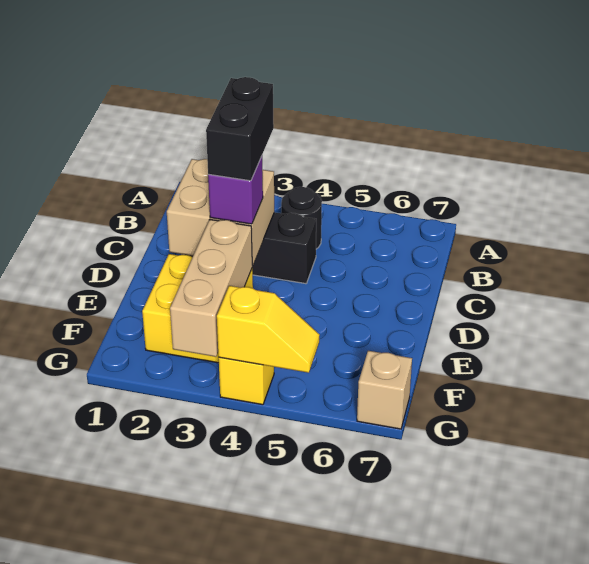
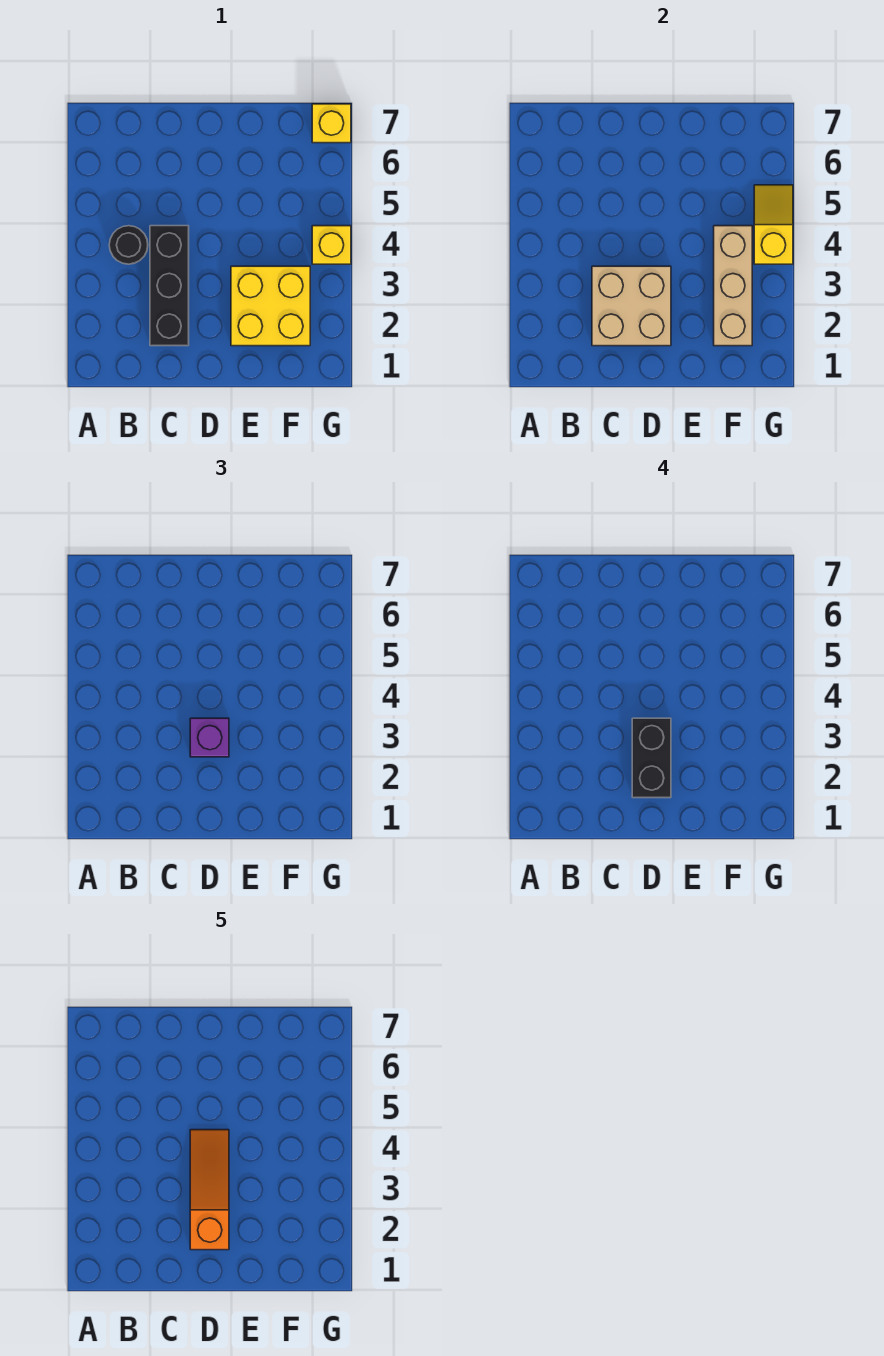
black brick C3:D3 level 4 -> black brick D2:D3 level 4
none -> orange slope D2:D4 level 5 top 2
tan brick E3:G3 level 2 -> tan brick F2:F4 level 2
tan brick G7 level 1 -> yellow brick G7 level 1

